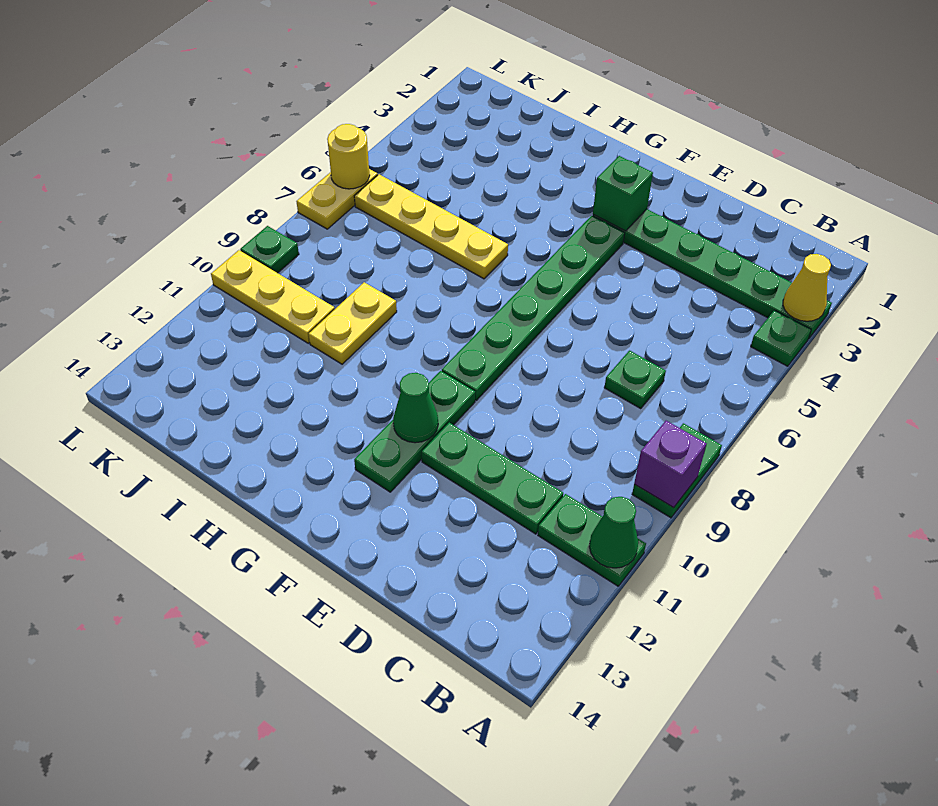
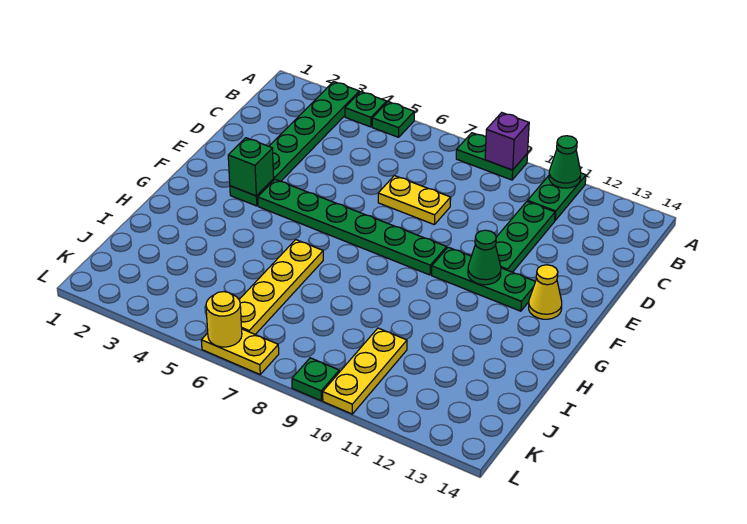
yellow cone A3 level 2 -> yellow cone F13 level 1
green plate C7 level 1 -> green plate A5 level 1
yellow plate I9:I10 level 1 -> yellow plate D7:D8 level 1

